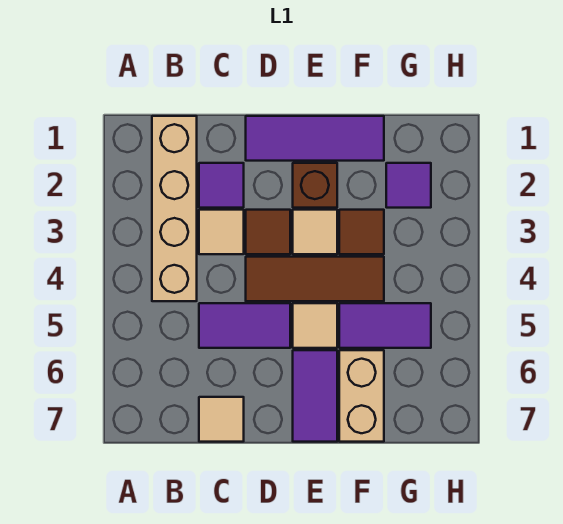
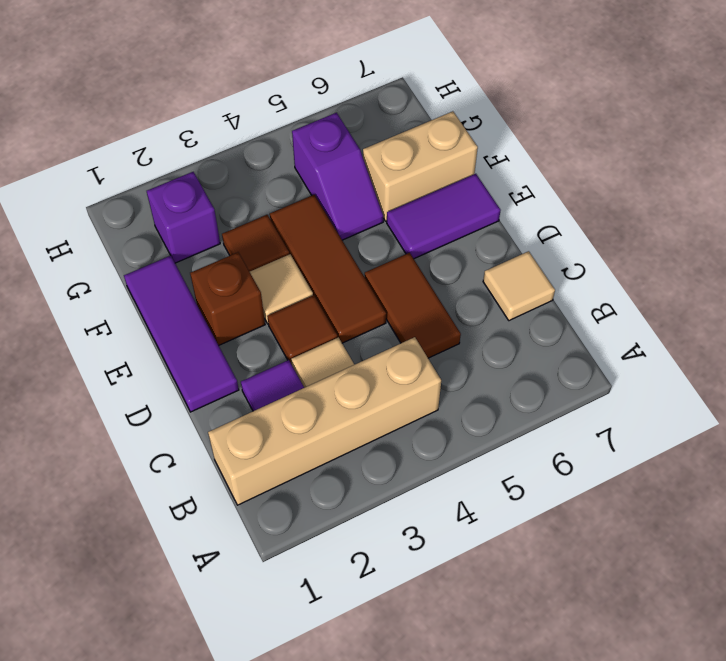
purple tile C5:D5 level 1 -> brown tile C5:D5 level 1
tan tile E5 level 1 -> none
purple tile F5:G5 level 1 -> purple slope F5:G5 level 1 top G
purple tile G2 level 1 -> purple brick G2 level 1

